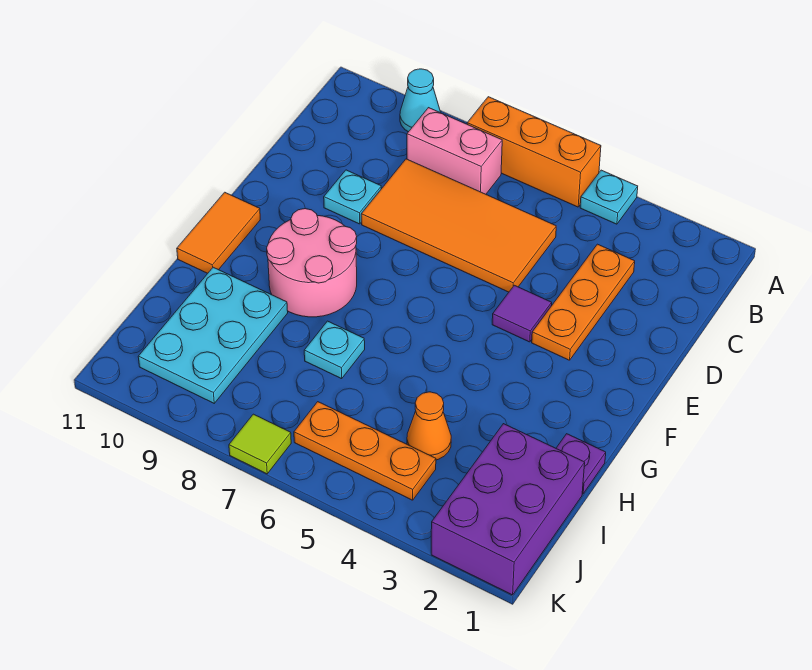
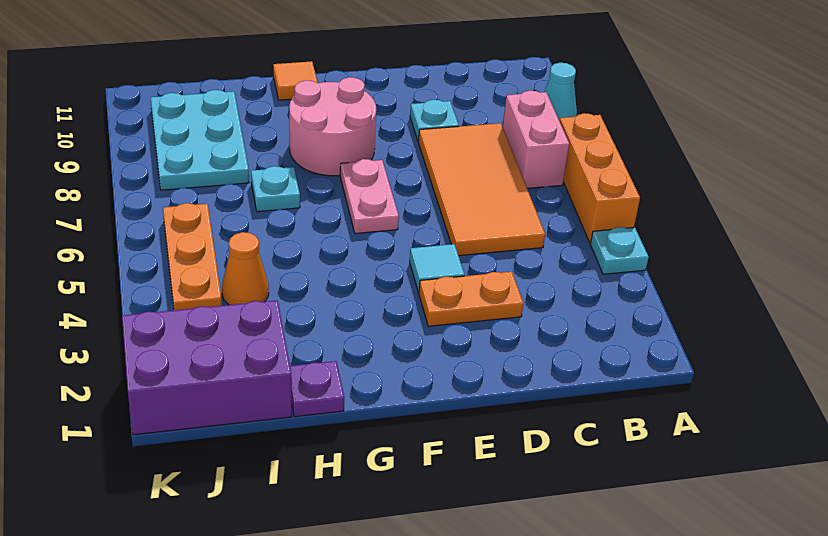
orange plate C3:E3 level 1 -> orange plate D3:E3 level 1
purple tile E4 level 1 -> cyan tile E4 level 1
none -> pink plate F6:F7 level 1
orange tile F11:G11 level 1 -> orange tile G11 level 1
cyan plate H9:J10 level 1 -> cyan plate I8:J10 level 1
lime tile K7 level 1 -> none

